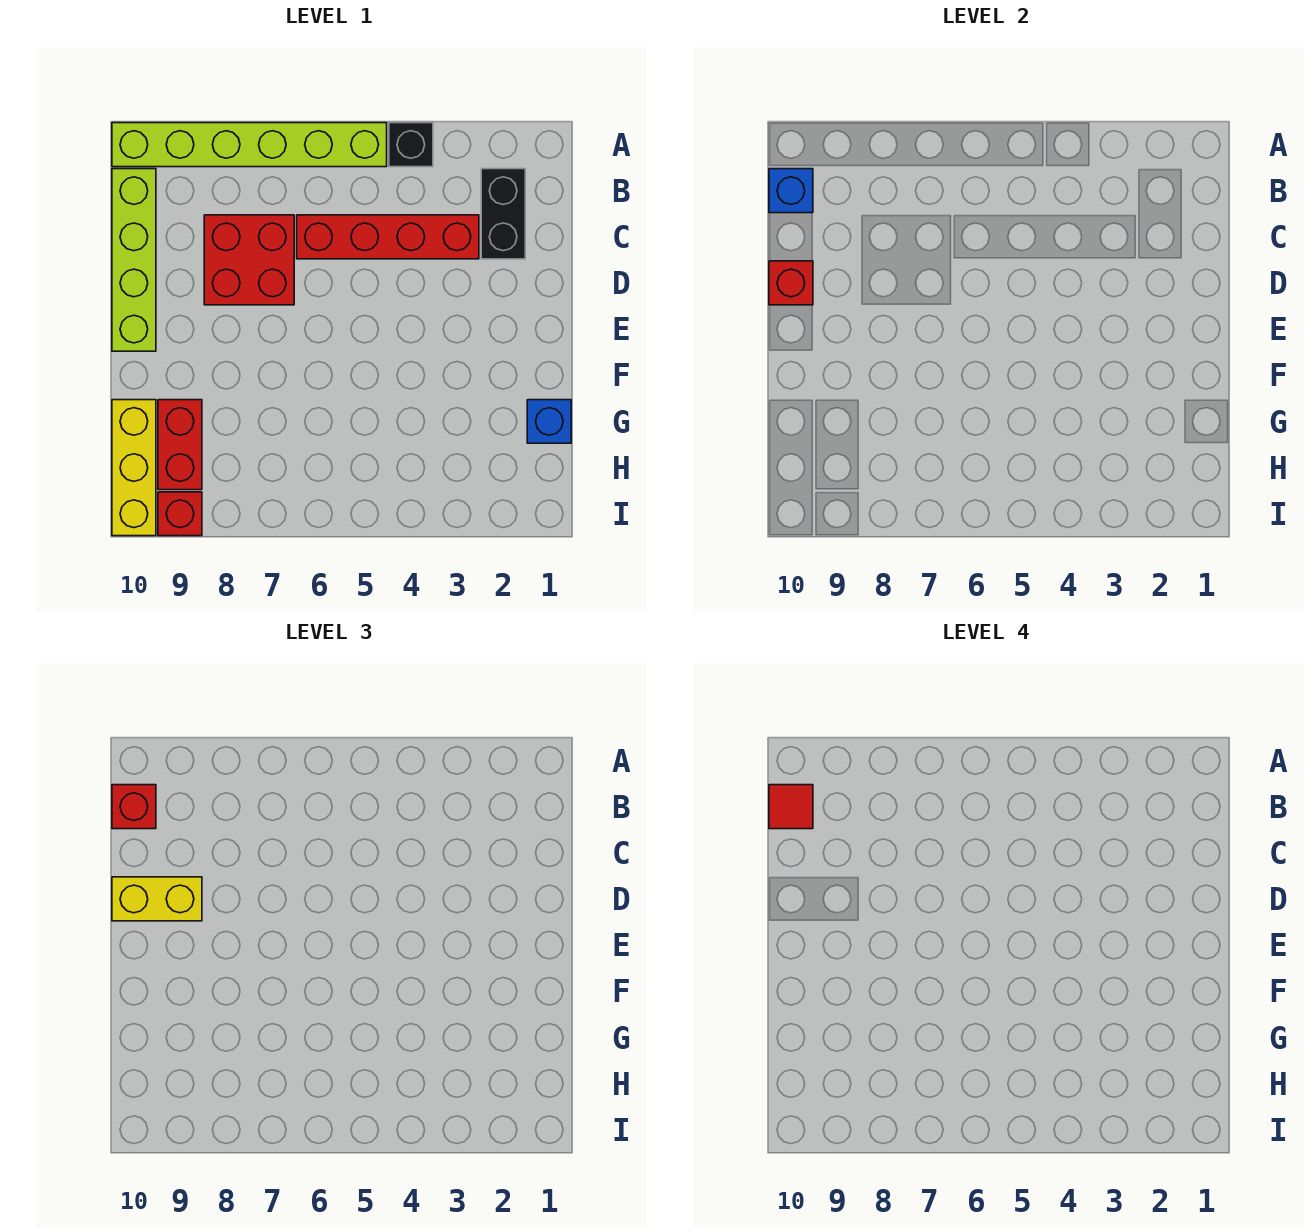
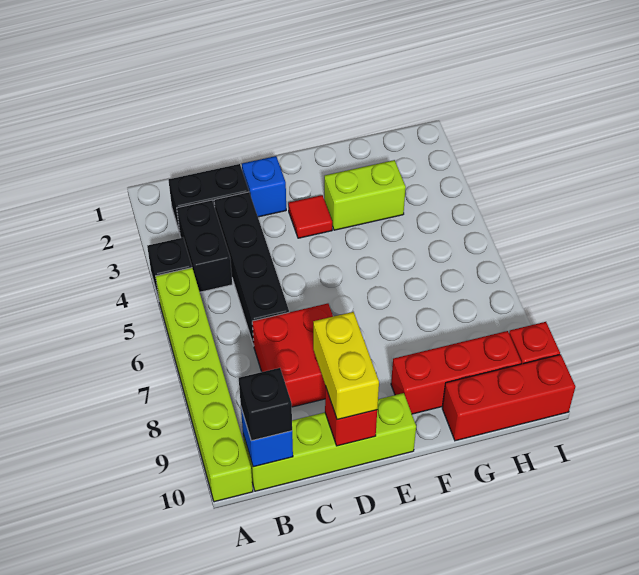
none -> black brick B3:B4 level 1
red brick B10 level 3 -> black brick B10 level 3
red tile B10 level 4 -> red tile E3 level 1
red brick C3:C6 level 1 -> black brick C3:C6 level 1
none -> lime brick F3:G3 level 1
blue brick G1 level 1 -> blue brick D2 level 1
red brick G9:H9 level 1 -> red brick F9:H9 level 1
yellow brick G10:I10 level 1 -> red brick G10:I10 level 1

